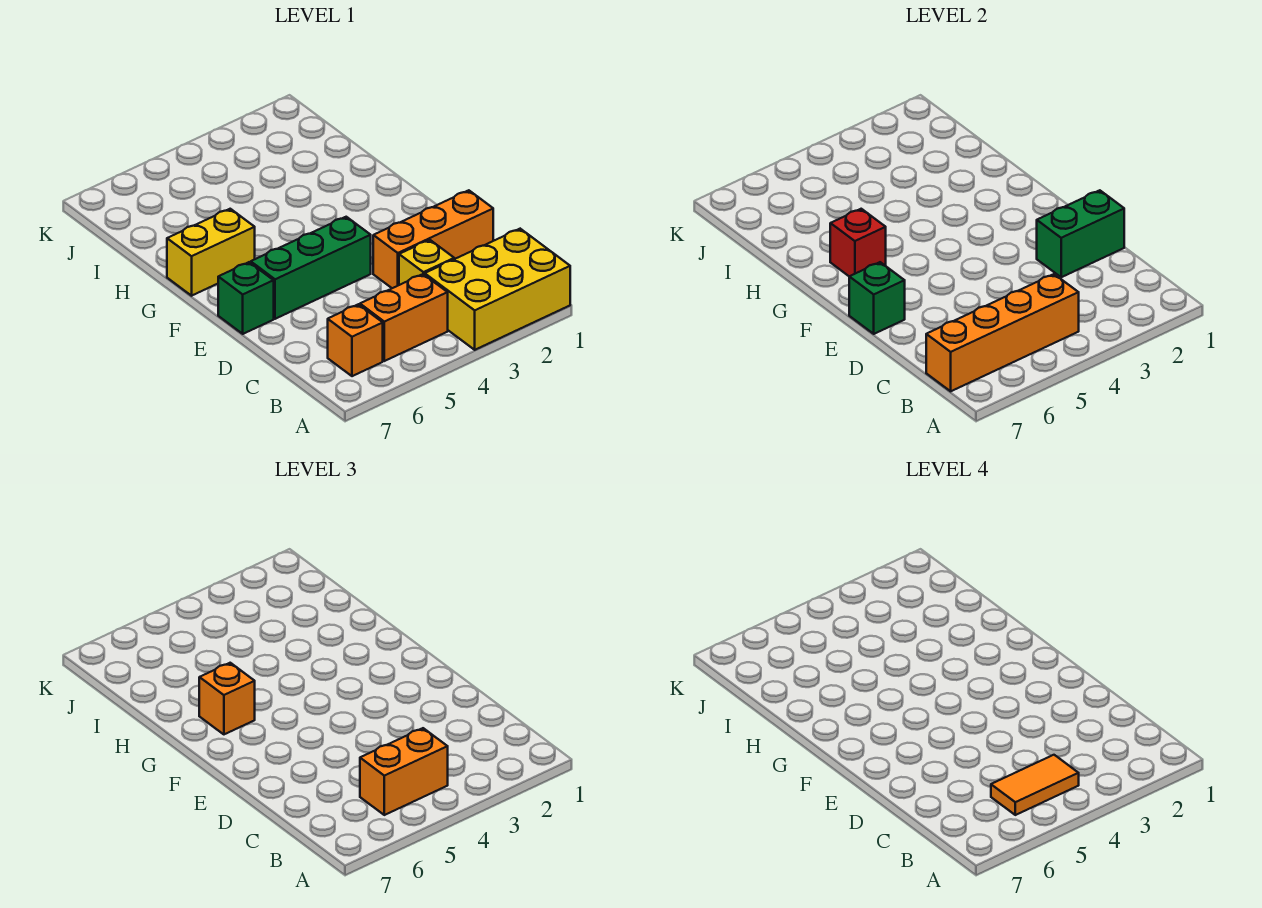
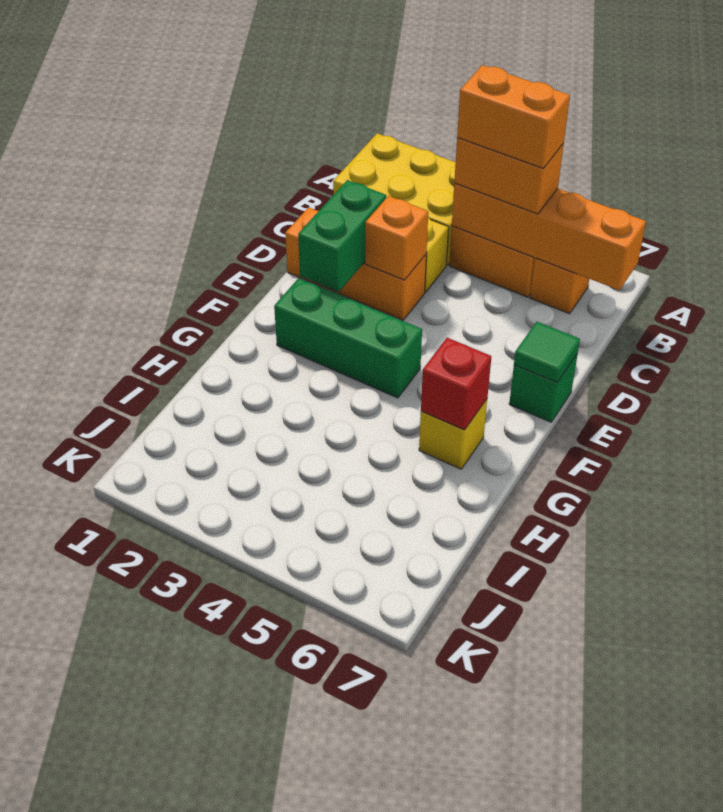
orange tile B4:B5 level 4 -> orange brick B4:B5 level 4
green brick D1:D2 level 2 -> green brick D2:E2 level 2
green brick E4:E6 level 1 -> green brick F2:F4 level 1
green brick E7 level 2 -> green tile E7 level 2
yellow brick G6:G7 level 1 -> yellow brick G6 level 1
orange brick G6 level 3 -> orange brick D3 level 2

